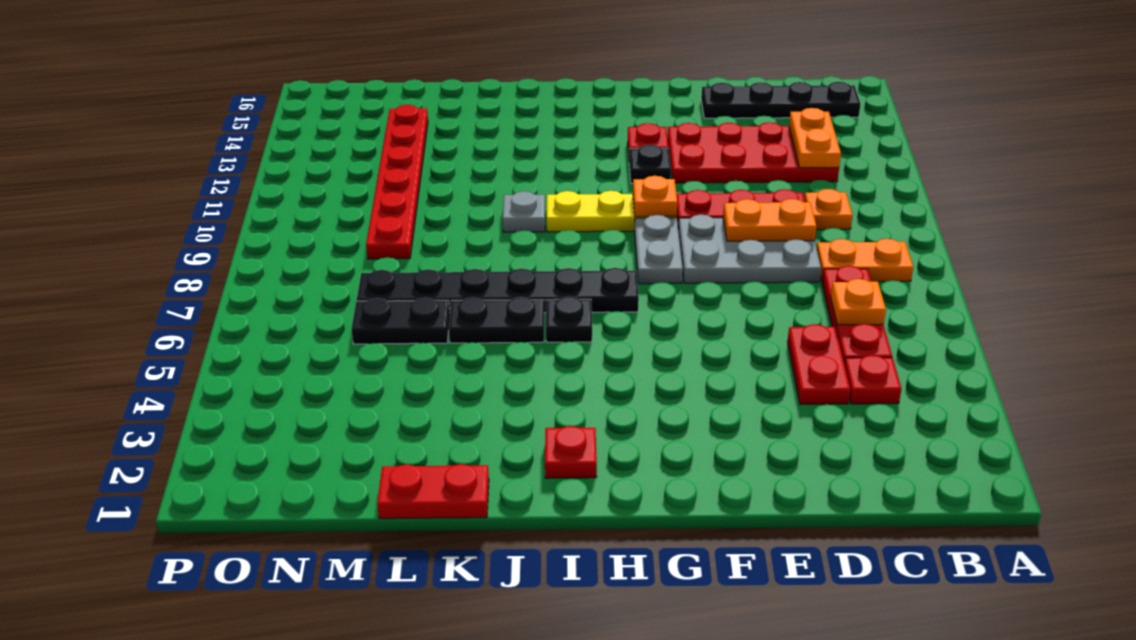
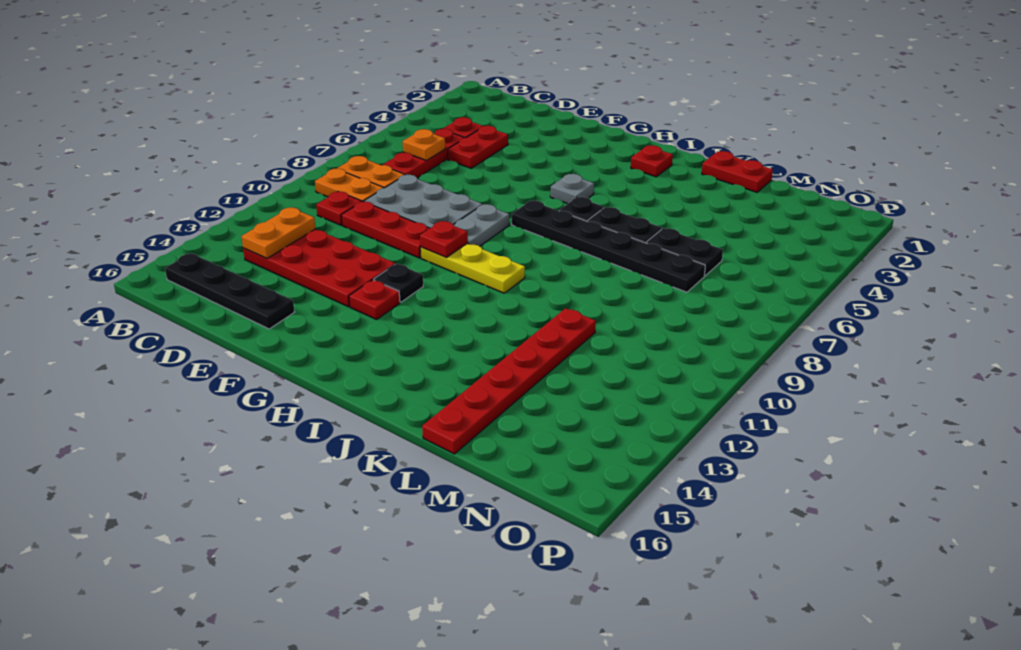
orange plate C10 level 1 -> red plate C10 level 1
orange plate D9:E9 level 2 -> orange plate B9:C9 level 1
orange plate G10 level 2 -> red plate G10 level 2
grey plate J10 level 1 -> grey plate H5 level 1
red plate M9:M14 level 1 -> red plate L11:L16 level 1

